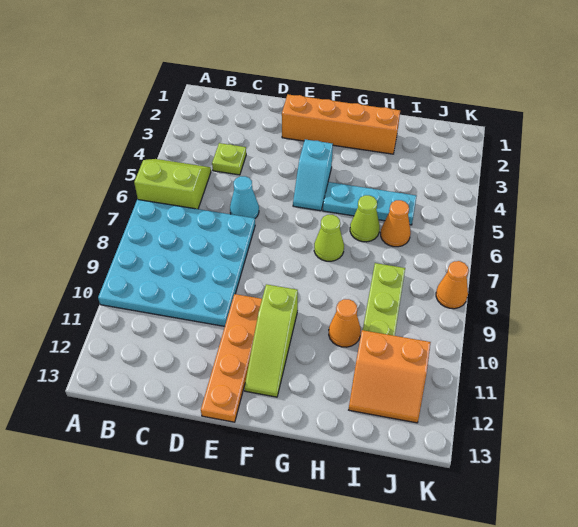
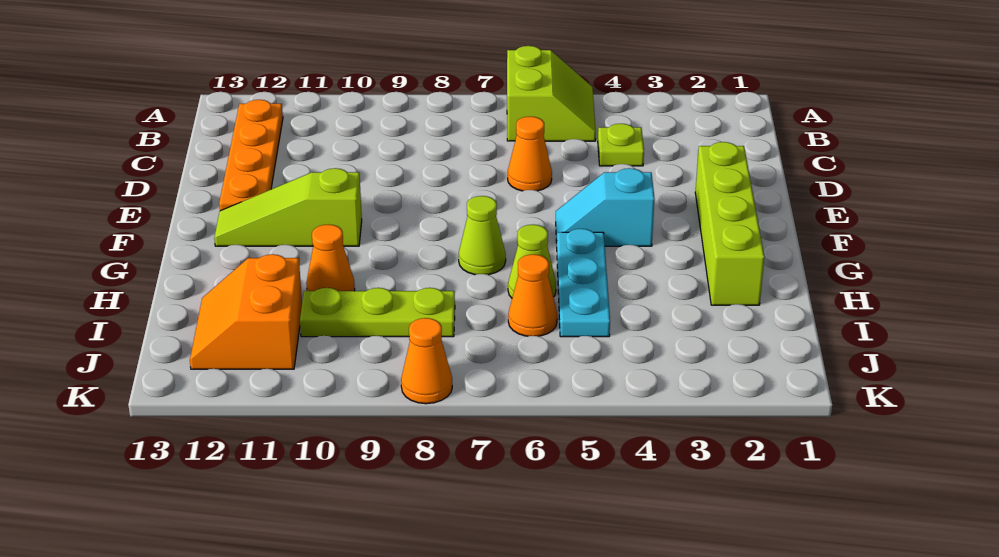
cyan plate A7:D10 level 1 -> none
cyan cone D6 level 1 -> orange cone D6 level 1
orange brick E2:H2 level 1 -> lime brick E2:H2 level 1
orange plate E10:E13 level 1 -> orange plate B12:E12 level 1

